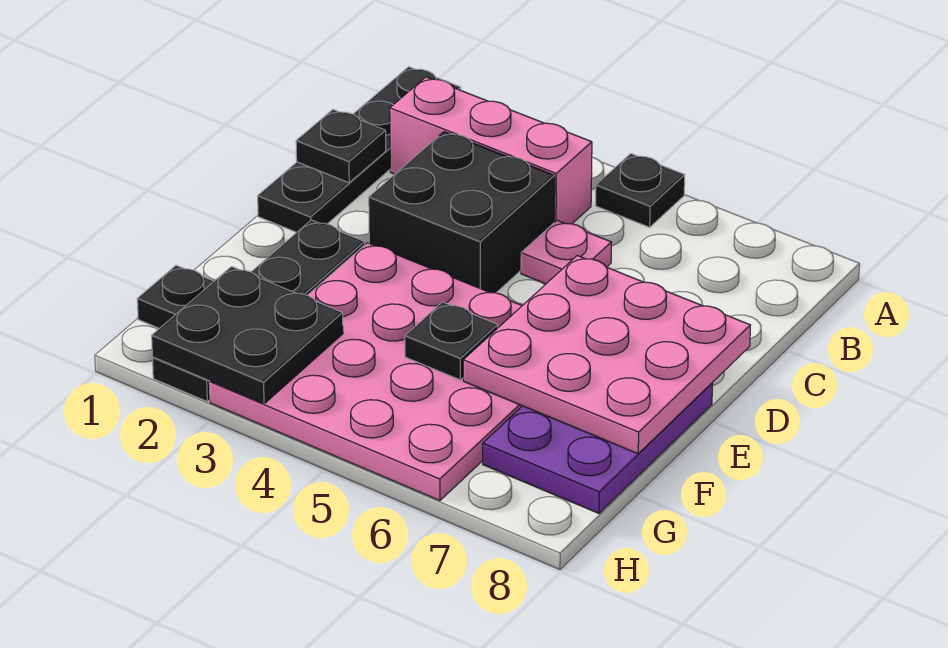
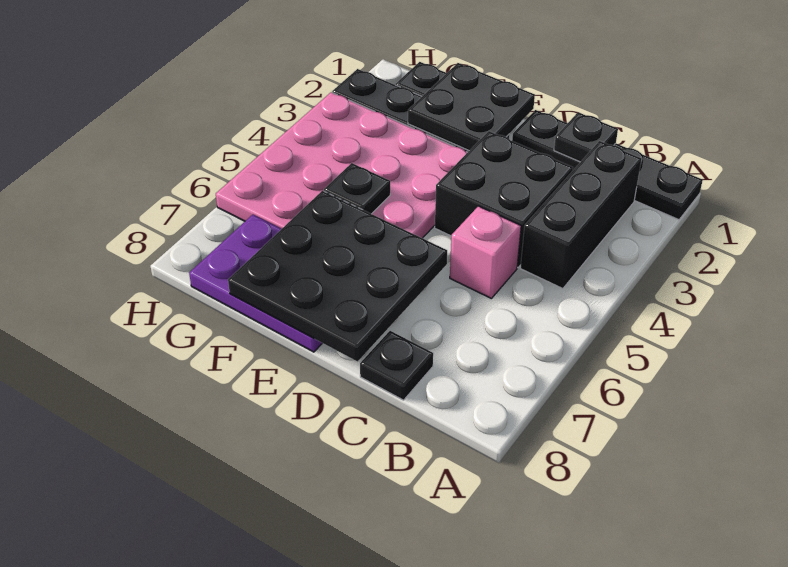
black plate A5 level 1 -> black plate C8 level 1
pink brick B2:B4 level 1 -> black brick B2:B4 level 1
pink plate C5 level 1 -> pink brick C5 level 1
pink plate D6:F8 level 2 -> black plate D6:F8 level 2
black plate G2:H3 level 2 -> black plate E1:F2 level 2

